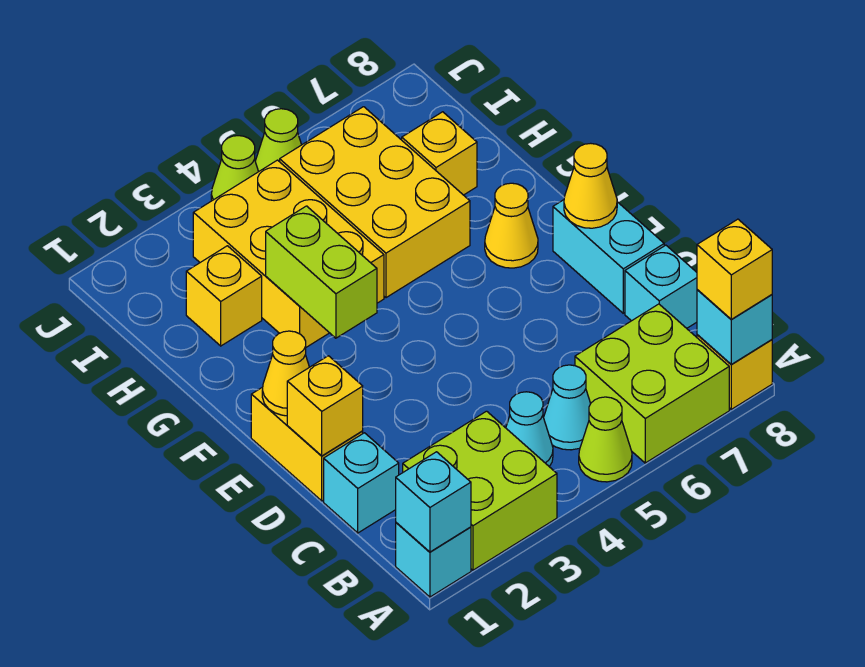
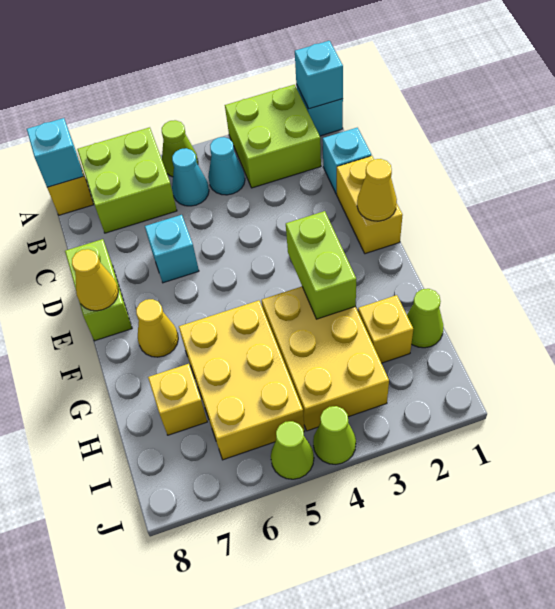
yellow brick A8 level 3 -> none
cyan brick C8 level 1 -> cyan brick D6 level 1
yellow brick D1 level 2 -> none
cyan brick D8:E8 level 1 -> lime brick D8:E8 level 1
none -> lime cone H1 level 1

